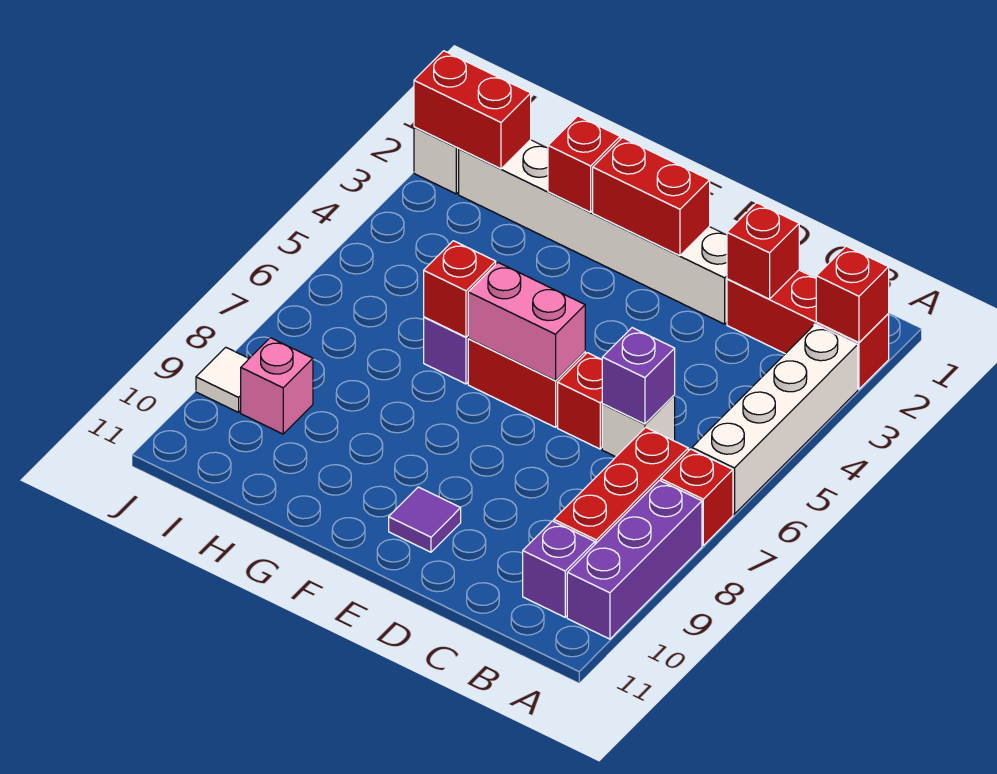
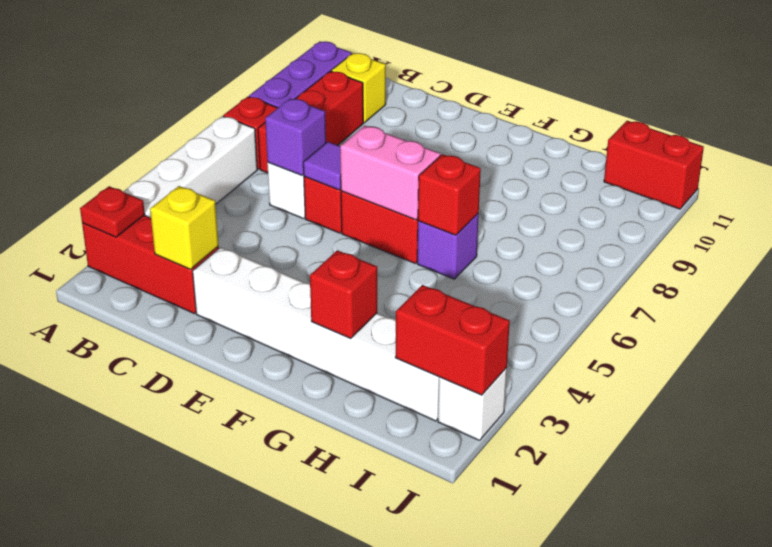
red brick A2 level 2 -> red plate A2 level 2
purple brick B10 level 1 -> yellow brick B10 level 1
red brick C2 level 2 -> yellow brick C2 level 2
red brick E2:F2 level 2 -> red brick I11:J11 level 1
purple tile E10 level 1 -> purple tile D6 level 2
pink brick I9 level 1 -> none
white tile J9 level 1 -> none

